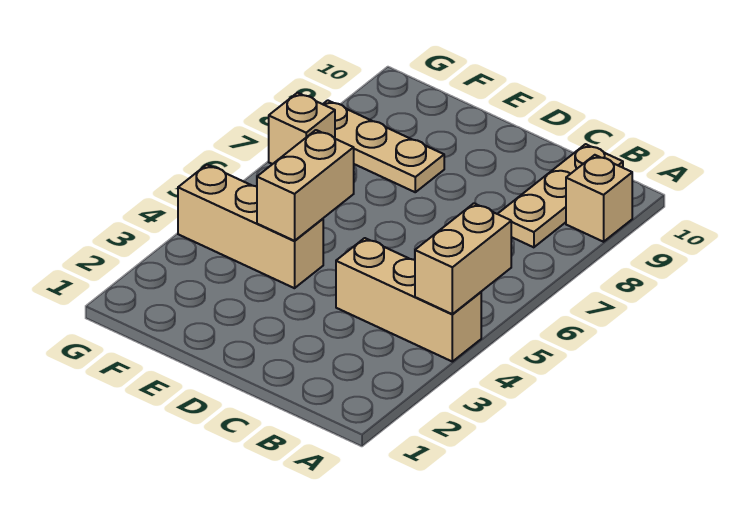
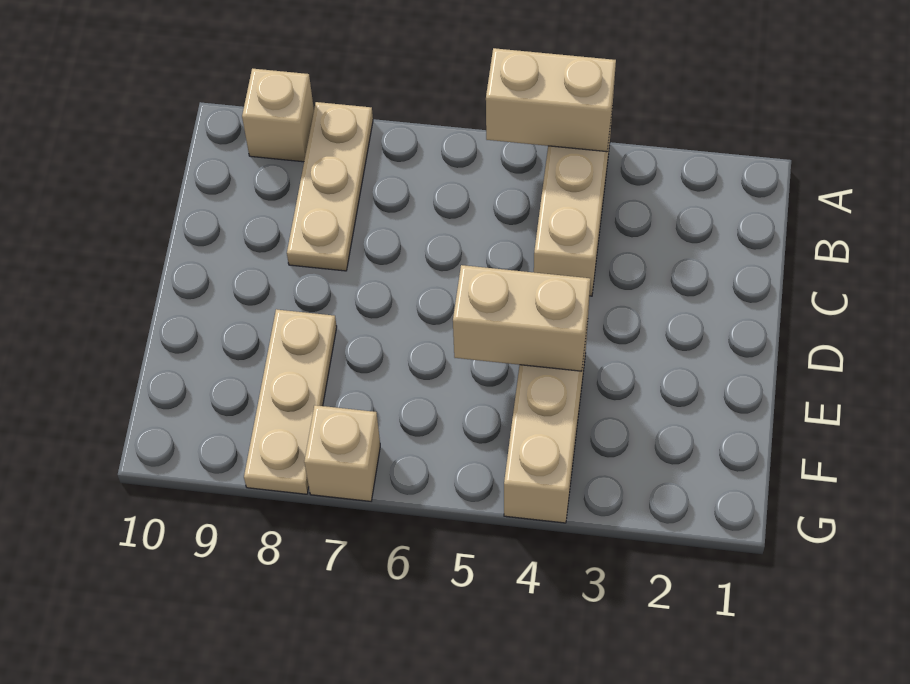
tan plate B8:B10 level 1 -> tan plate A8:C8 level 1

